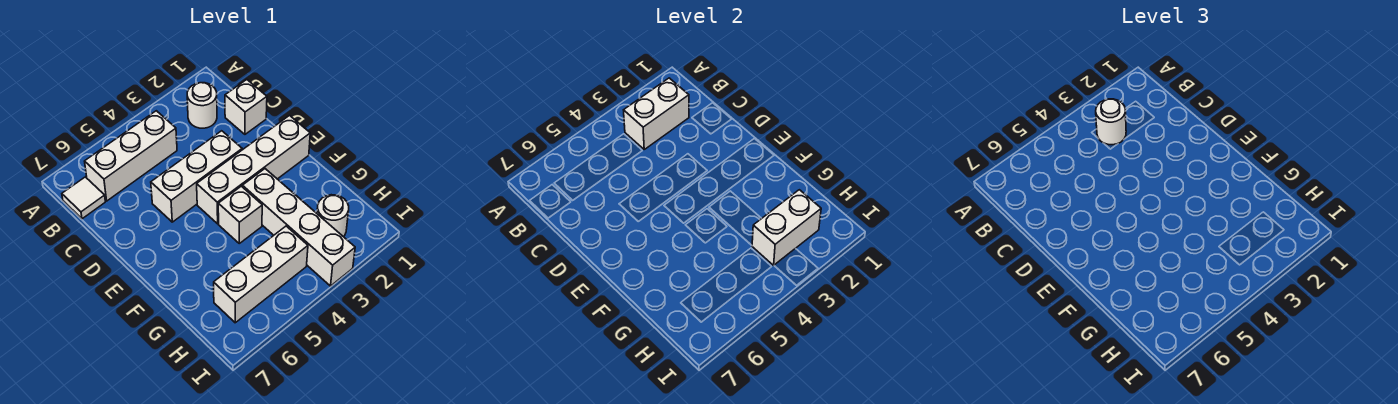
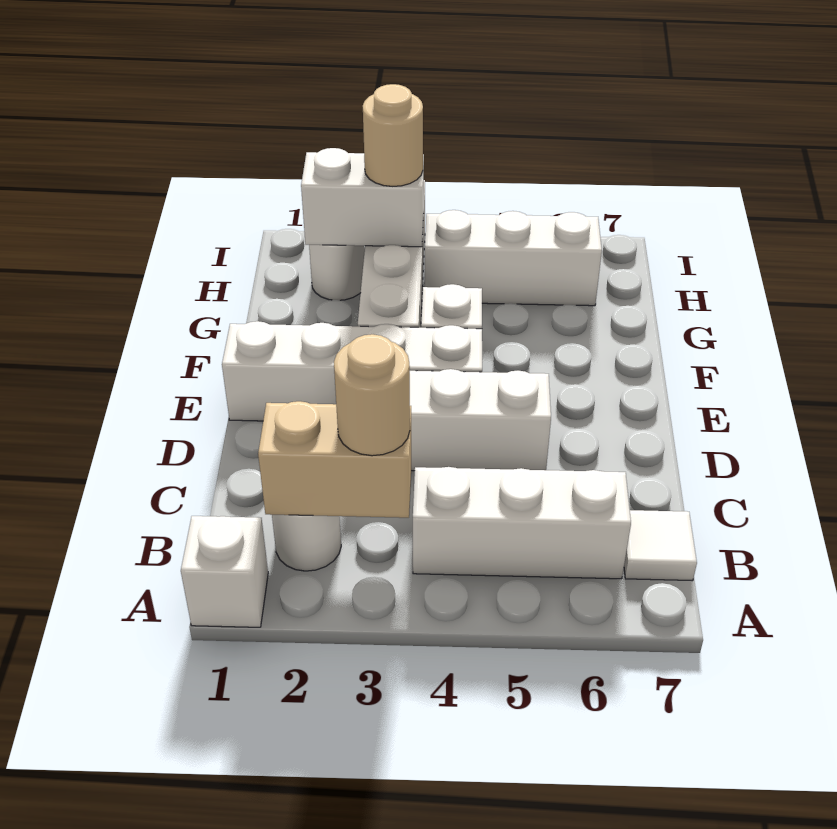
white brick B2:B3 level 2 -> tan brick B2:B3 level 2
white round brick B3 level 3 -> tan round brick B3 level 3
white brick C1 level 1 -> white brick A1 level 1
none -> tan round brick H3 level 3

